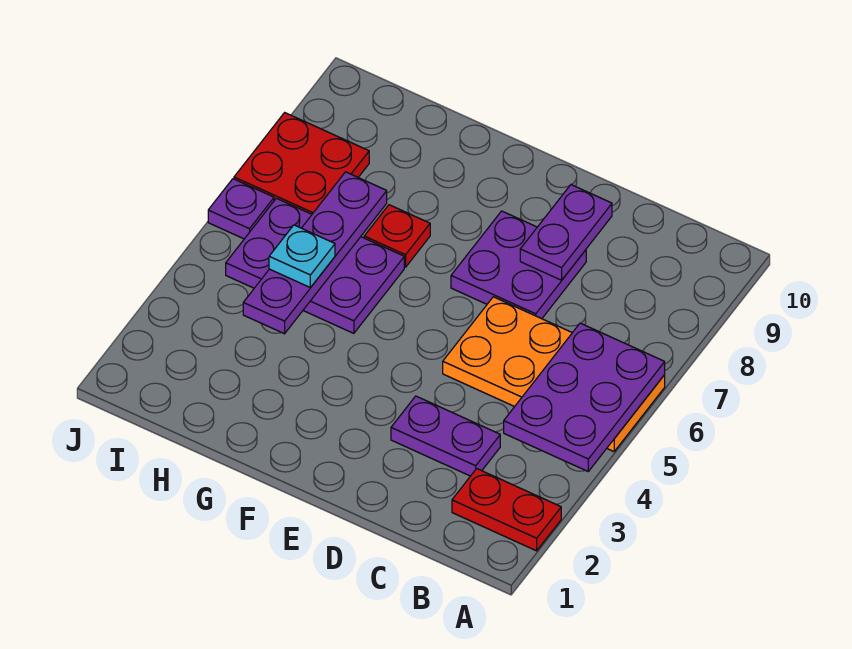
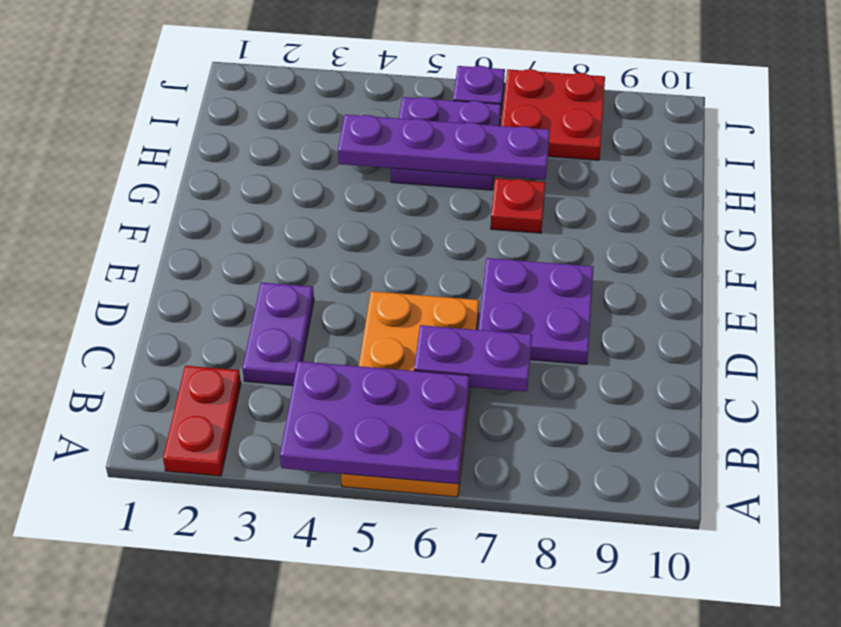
purple plate D8:D9 level 2 -> purple plate C6:C7 level 2
purple plate G5:I6 level 1 -> purple plate H5:I6 level 1
cyan plate H5 level 3 -> none

